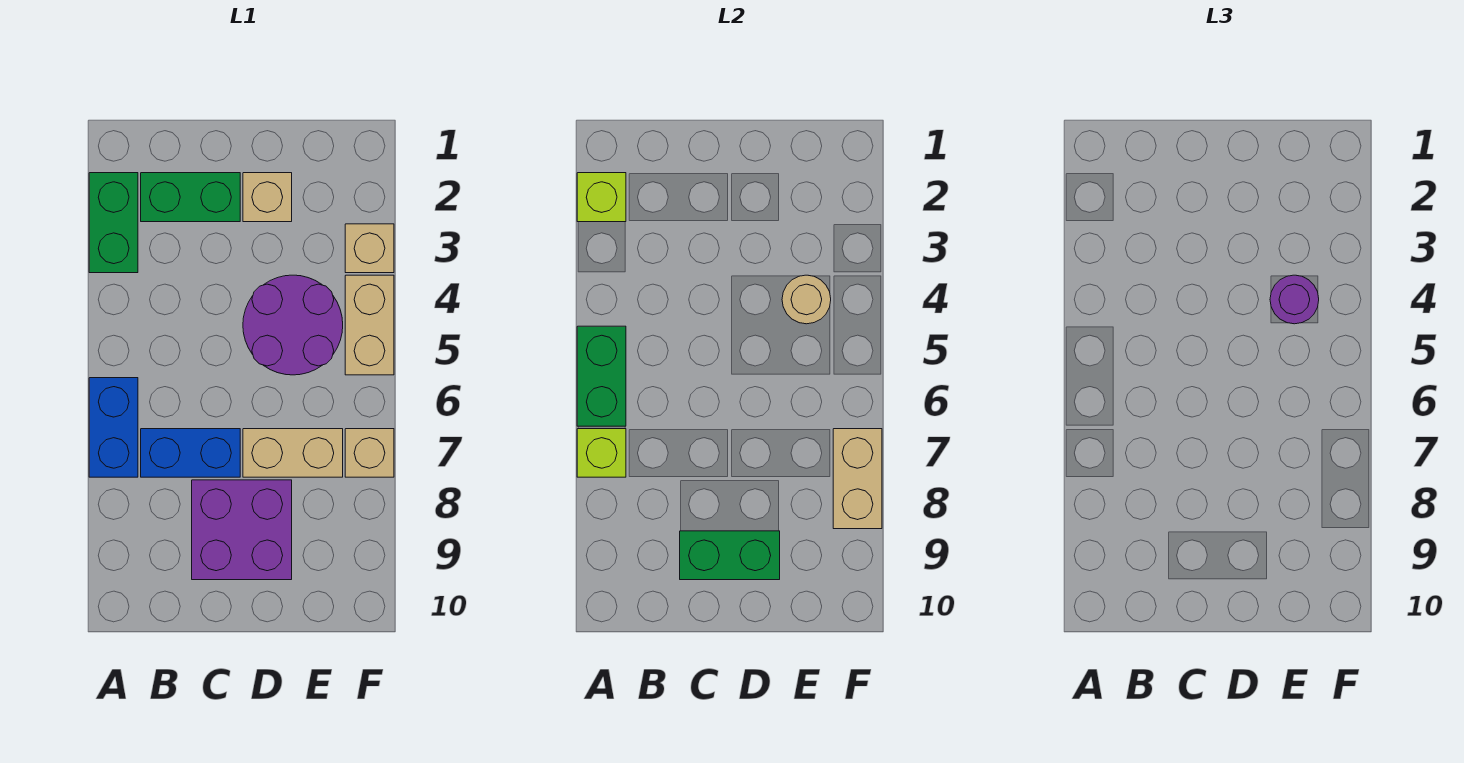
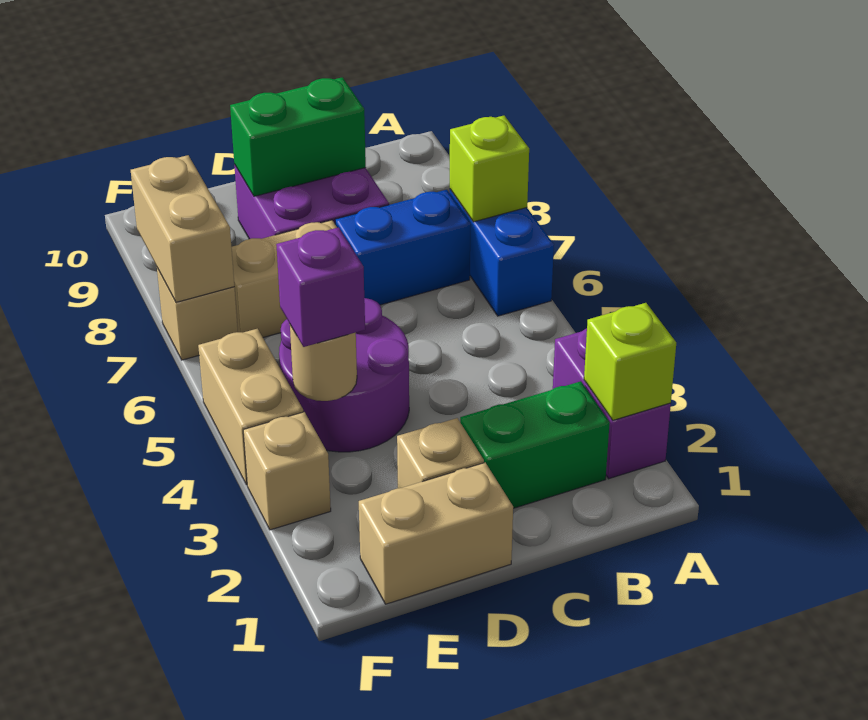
green brick A2:A3 level 1 -> purple brick A2:A3 level 1
green brick A5:A6 level 2 -> none
none -> tan brick D1:E1 level 1
purple round brick E4 level 3 -> purple brick E4 level 3

